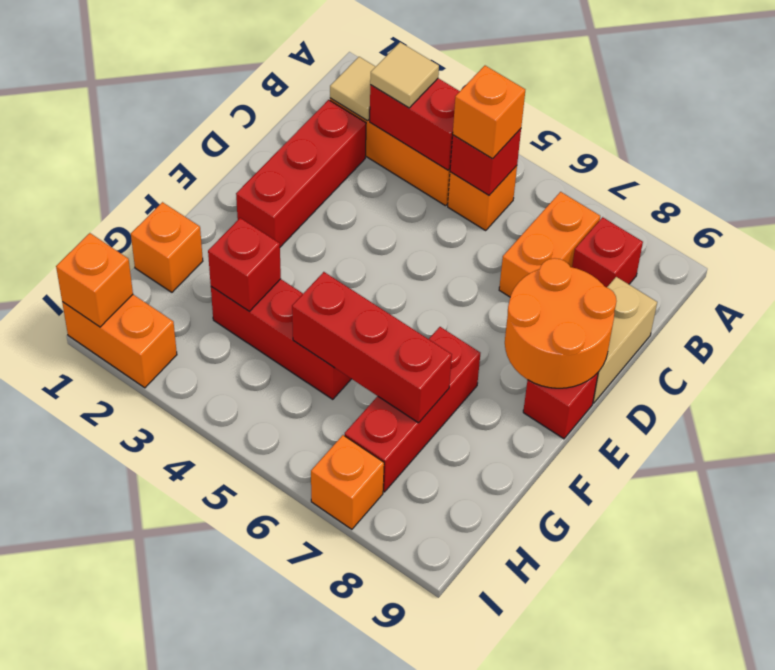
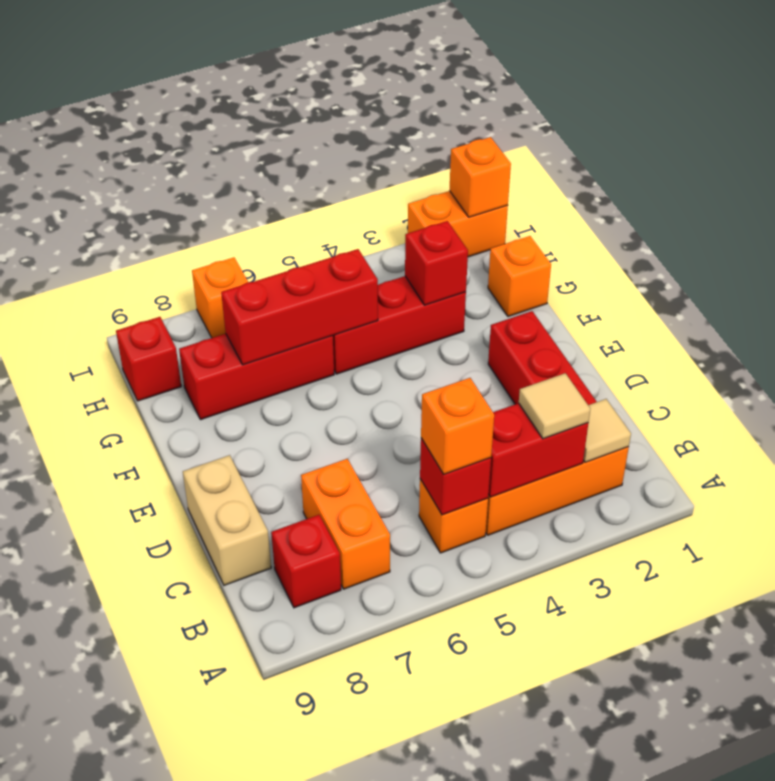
orange round brick D8:E9 level 2 -> none
red brick E9 level 1 -> red brick H9 level 1
red brick F7:H7 level 1 -> red brick G6:G8 level 1

